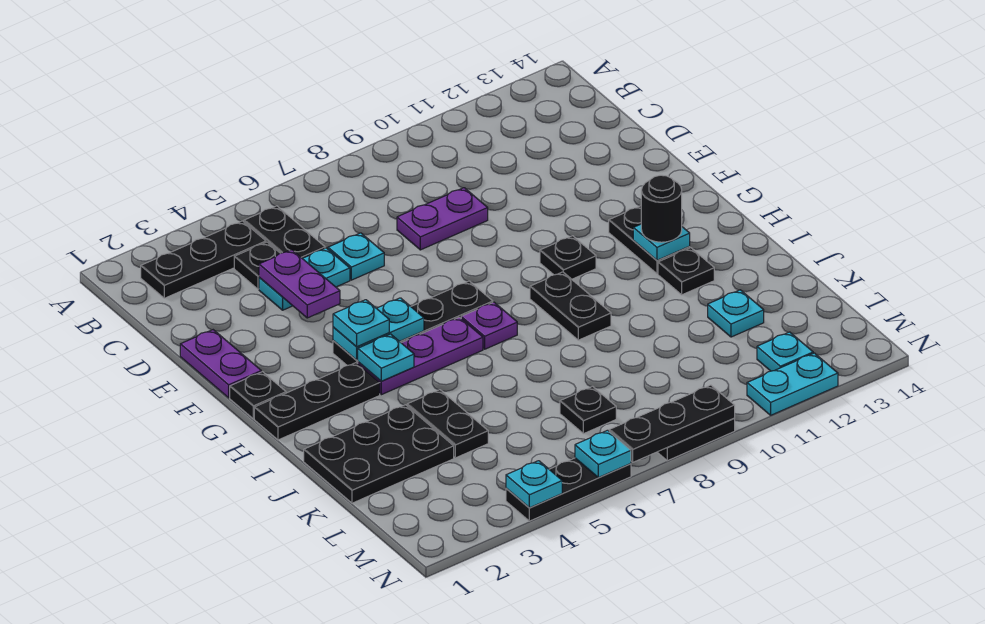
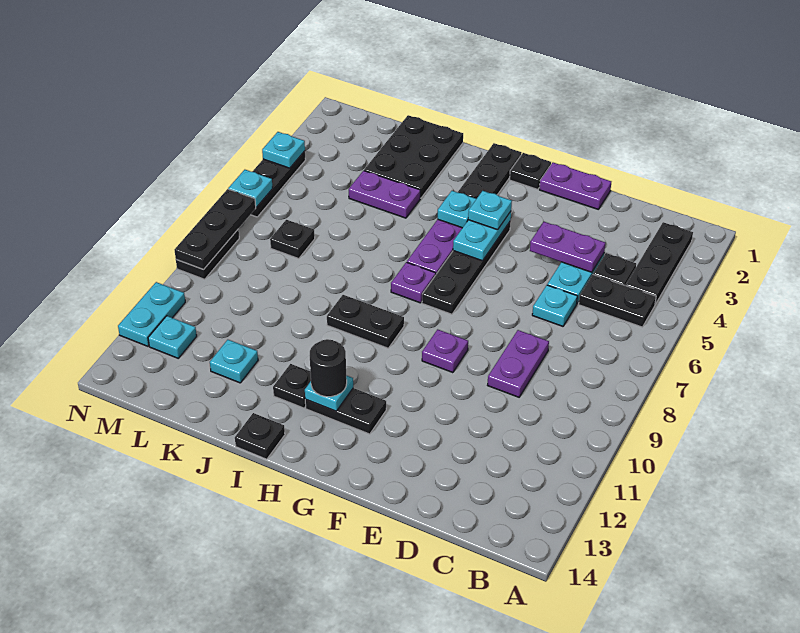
none -> purple plate F9 level 1
black plate G10 level 1 -> black plate I14 level 1
black plate J4:K4 level 1 -> purple plate J4:K4 level 1

